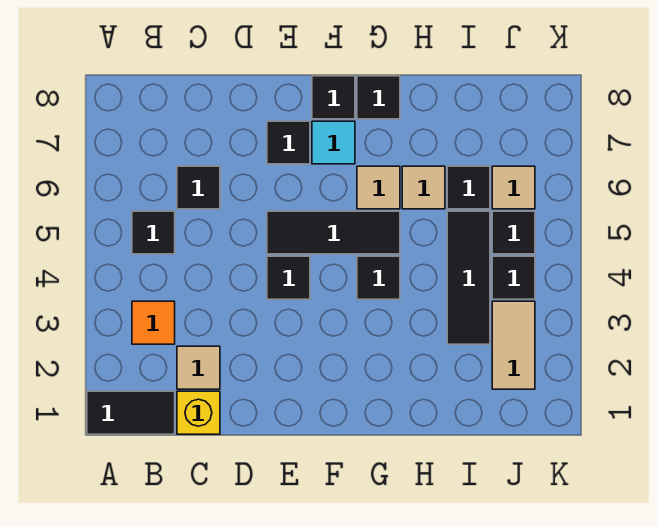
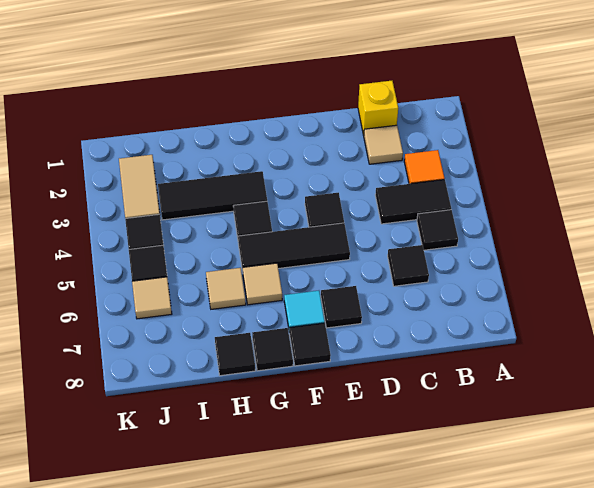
black tile A1:B1 level 1 -> black tile B4:C4 level 1
black tile I3:I5 level 1 -> black tile G3:I3 level 1
black tile I6 level 1 -> black tile H8 level 1

